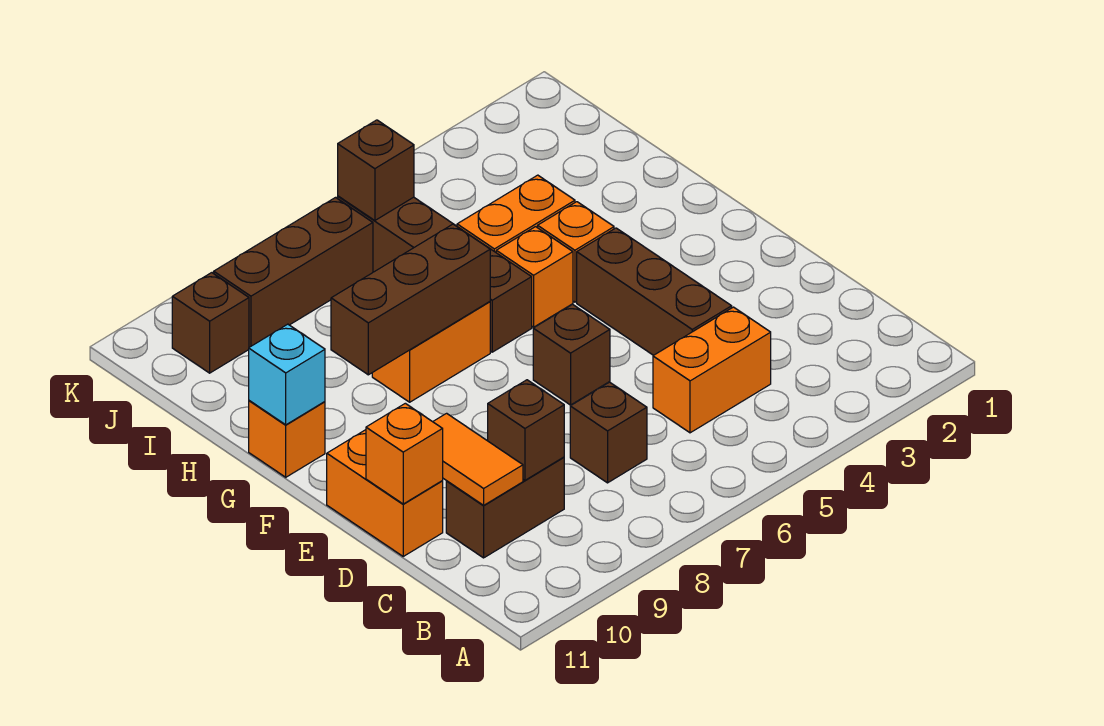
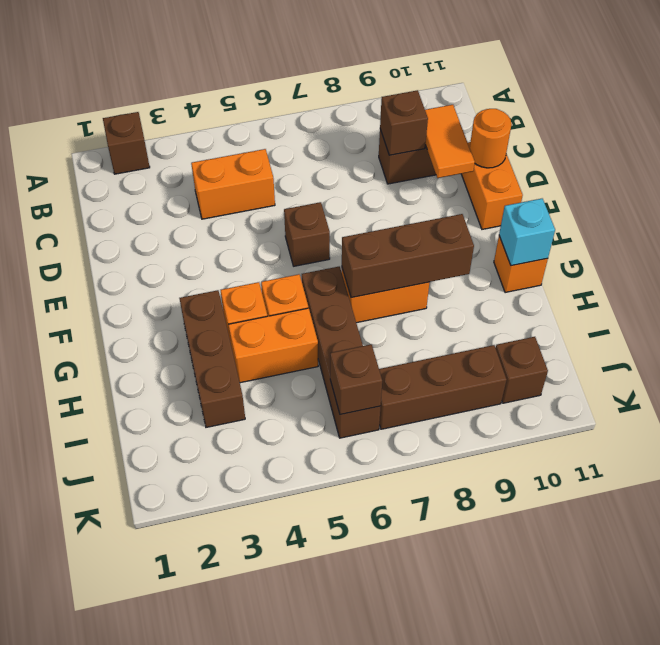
brown brick C7 level 1 -> brown brick A2 level 1
brown brick D4:F4 level 1 -> brown brick G3:I3 level 1
orange brick D11 level 2 -> orange round brick D11 level 2

